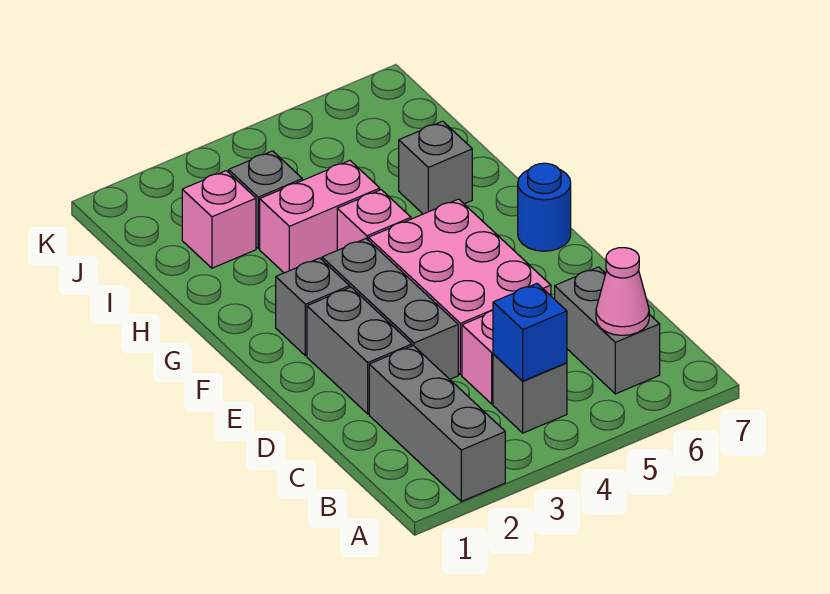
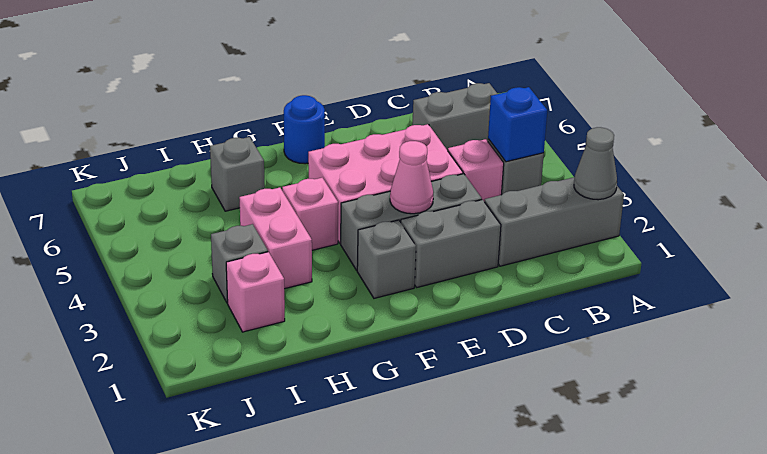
none -> grey cone A2 level 2
pink cone B6 level 2 -> pink cone E3 level 2

